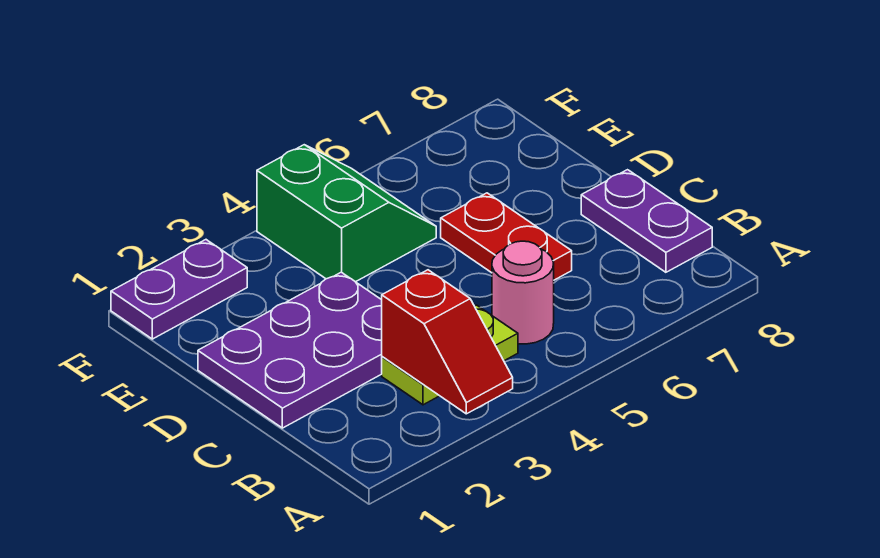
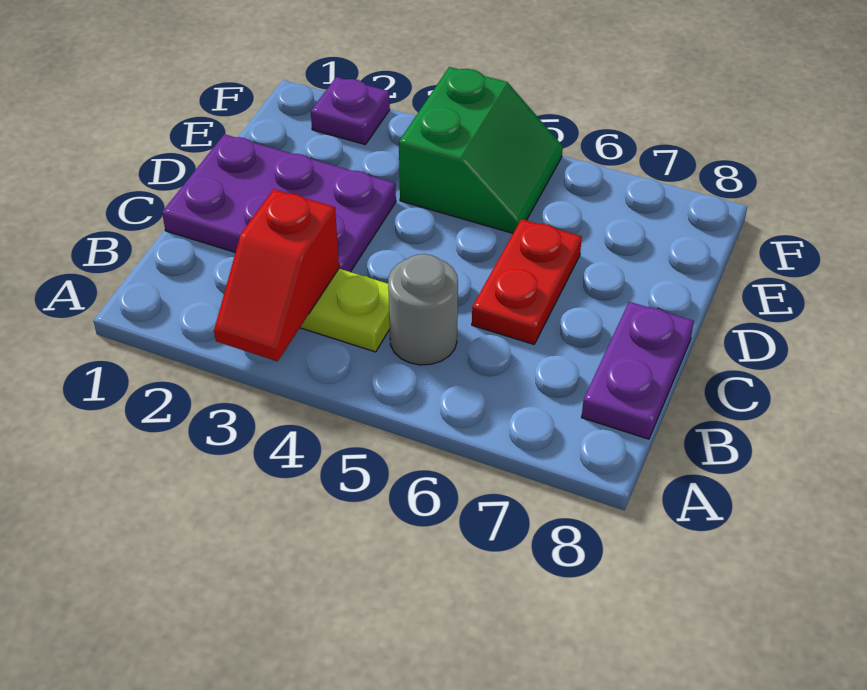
pink round brick B5 level 1 -> grey round brick B5 level 1
purple plate F1:F2 level 1 -> purple plate F2 level 1

